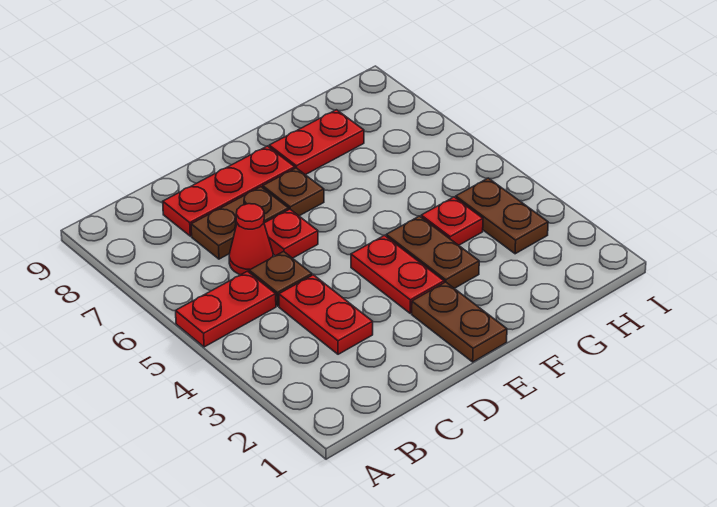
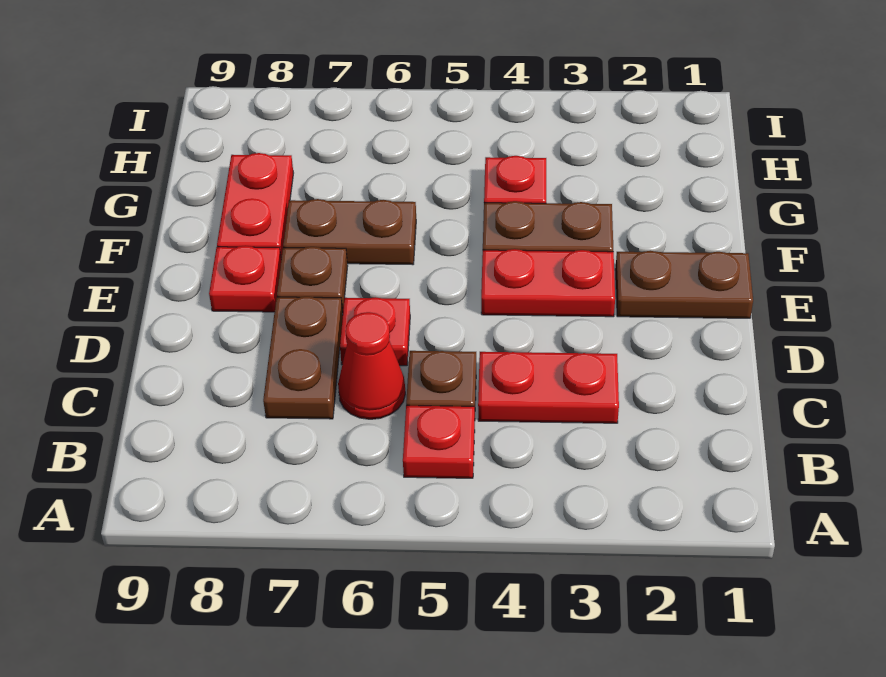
red plate A5:B5 level 1 -> red plate B5 level 1
red plate C8:E8 level 1 -> red plate E8 level 1
brown plate H3:H4 level 1 -> brown plate F6:F7 level 1

